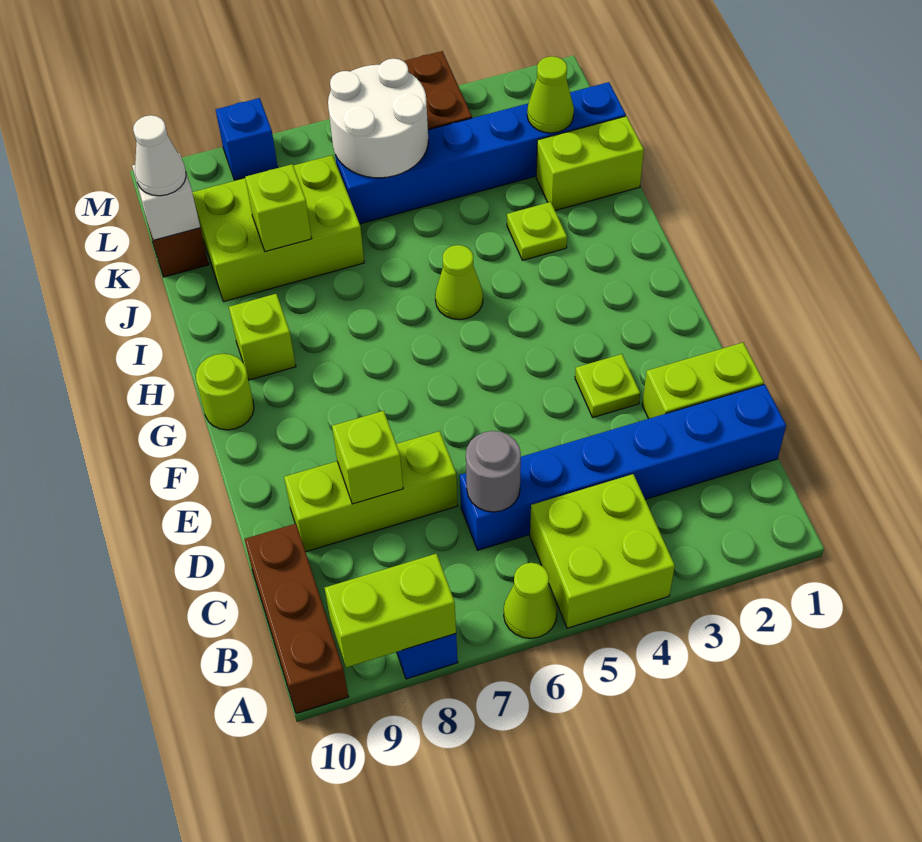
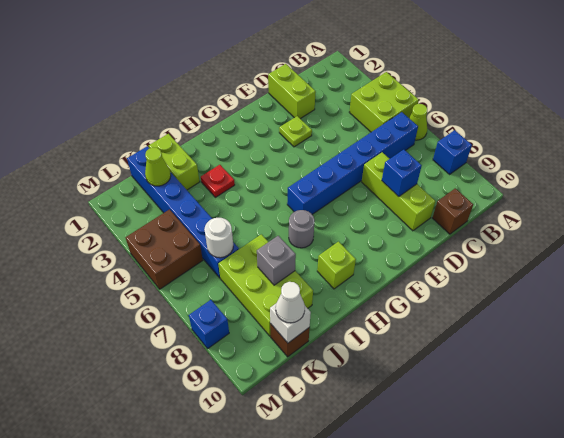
lime brick A8:A9 level 2 -> none
brown brick A10:C10 level 1 -> brown brick C10 level 1
blue brick C1:C6 level 1 -> blue brick B6:G6 level 1
grey round brick C6 level 2 -> grey round brick H7 level 1
lime brick D8 level 2 -> blue brick D8 level 2
lime round brick G10 level 1 -> none
lime cone H5 level 1 -> none
lime plate I3 level 1 -> red plate I3 level 1
lime brick J8 level 2 -> grey brick J8 level 2
white round brick K5:L6 level 2 -> white round brick K6 level 2

